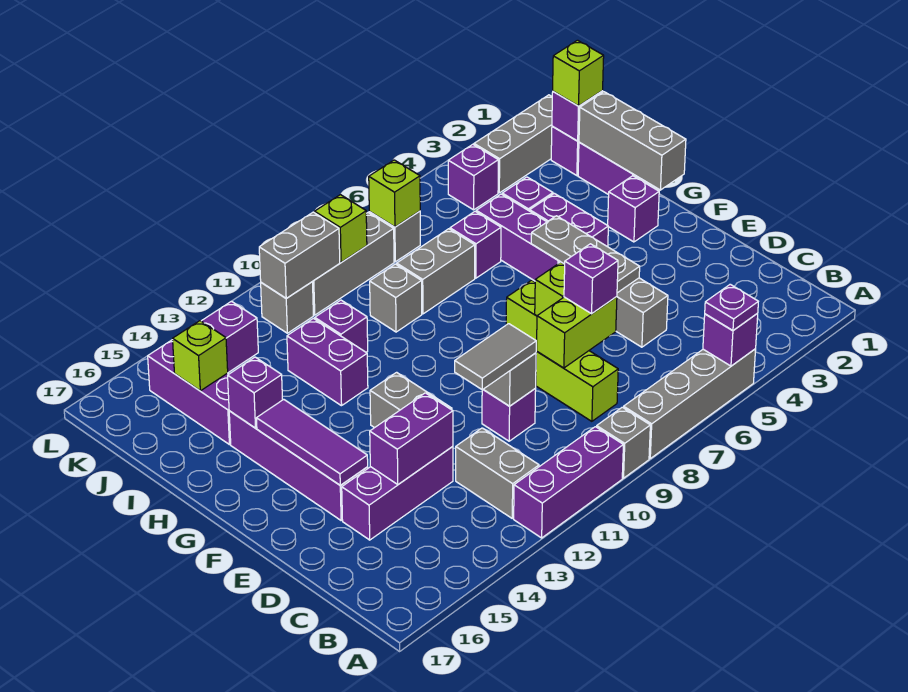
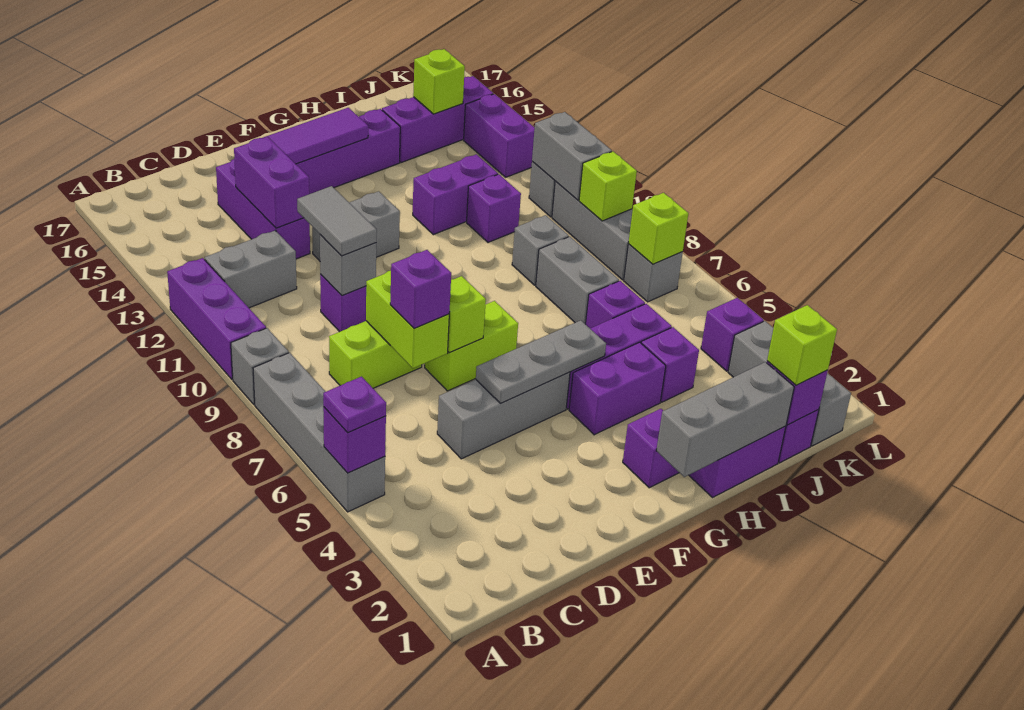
purple brick H15 level 2 -> none

